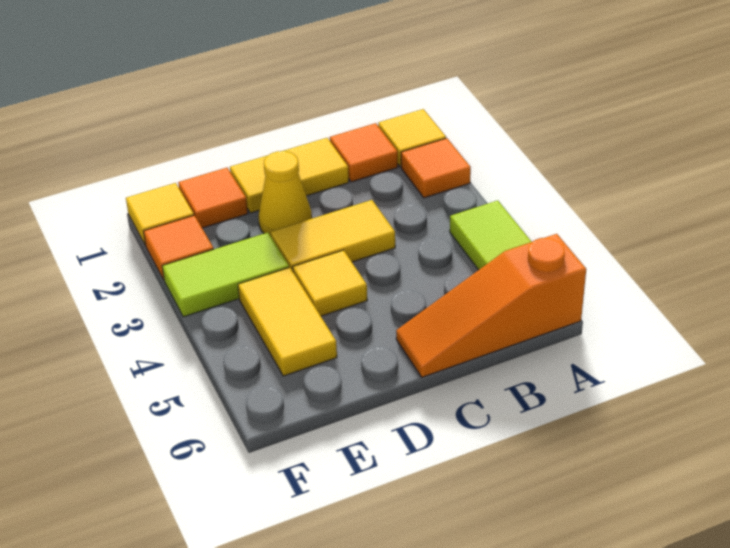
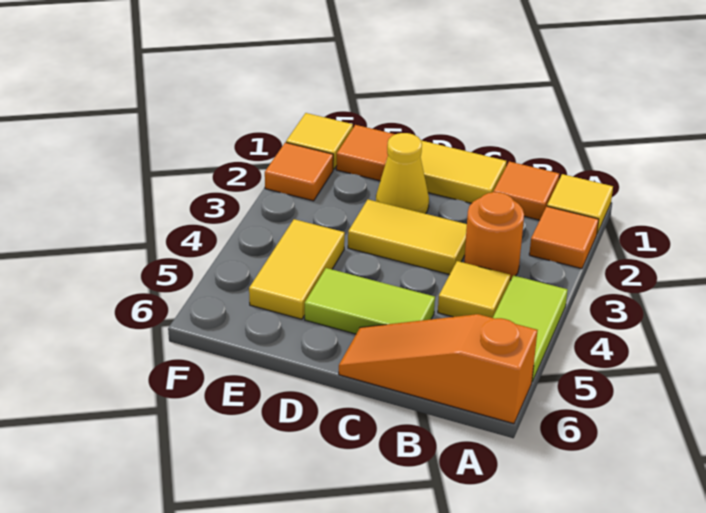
none -> orange round brick B3 level 1
yellow tile D4 level 1 -> yellow tile B4 level 1
lime tile E3:F3 level 1 -> lime tile C5:D5 level 1

